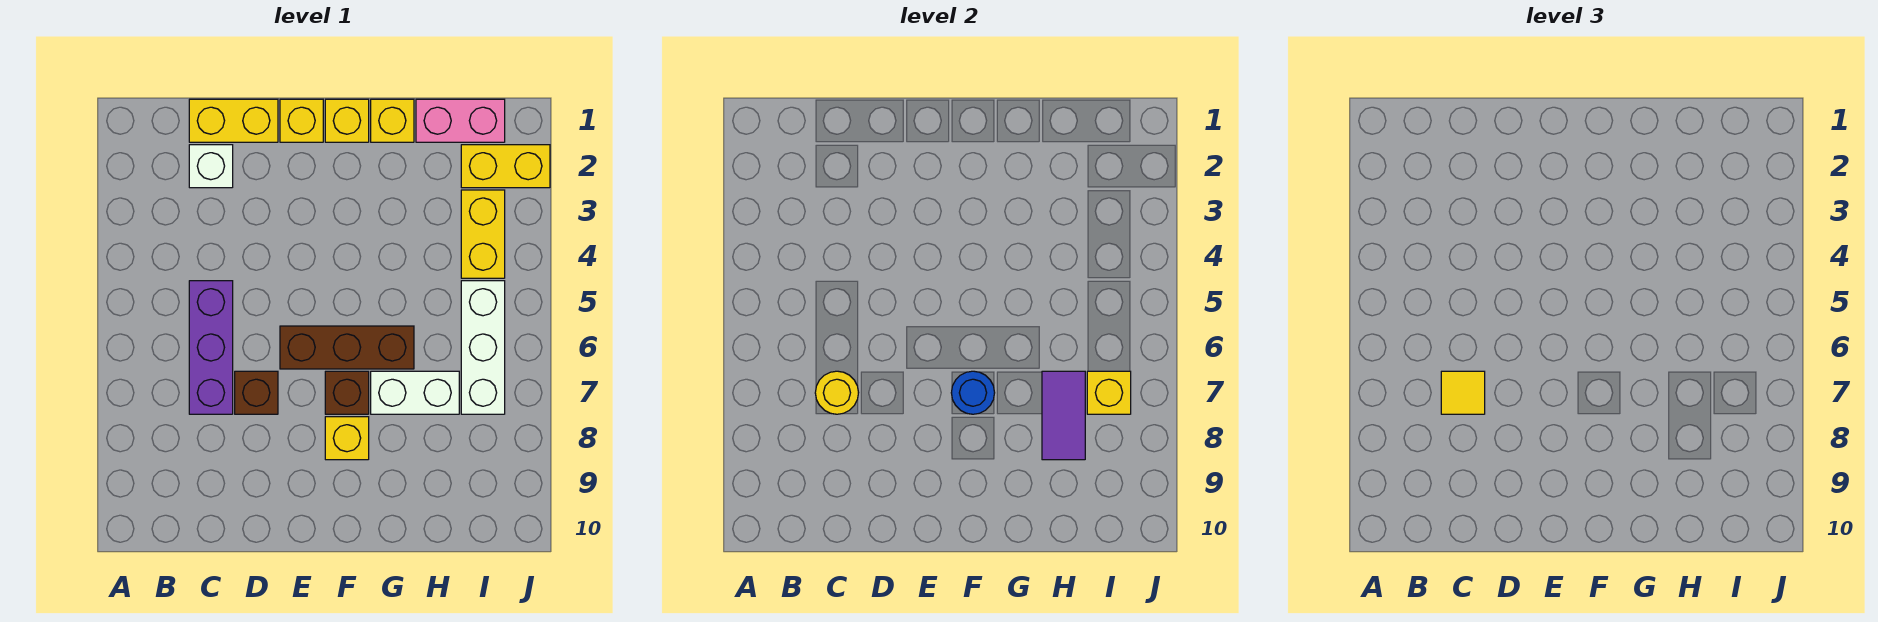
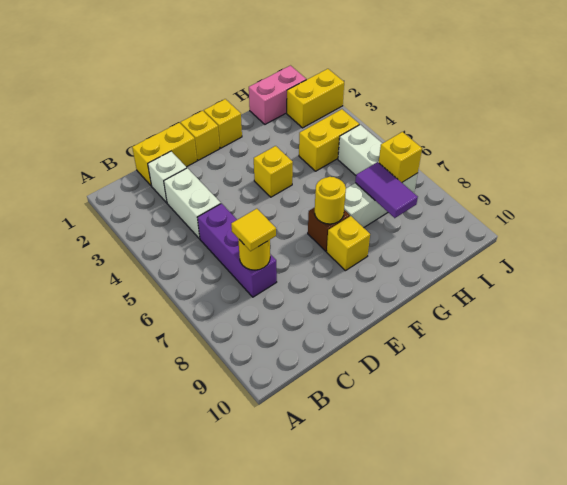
none -> white brick C3:C4 level 1
brown brick D7 level 1 -> none
brown brick E6:G6 level 1 -> none
blue round brick F7 level 2 -> yellow round brick F7 level 2
yellow brick G1 level 1 -> yellow brick F4 level 1
yellow brick I3:I4 level 1 -> yellow brick H4:I4 level 1

